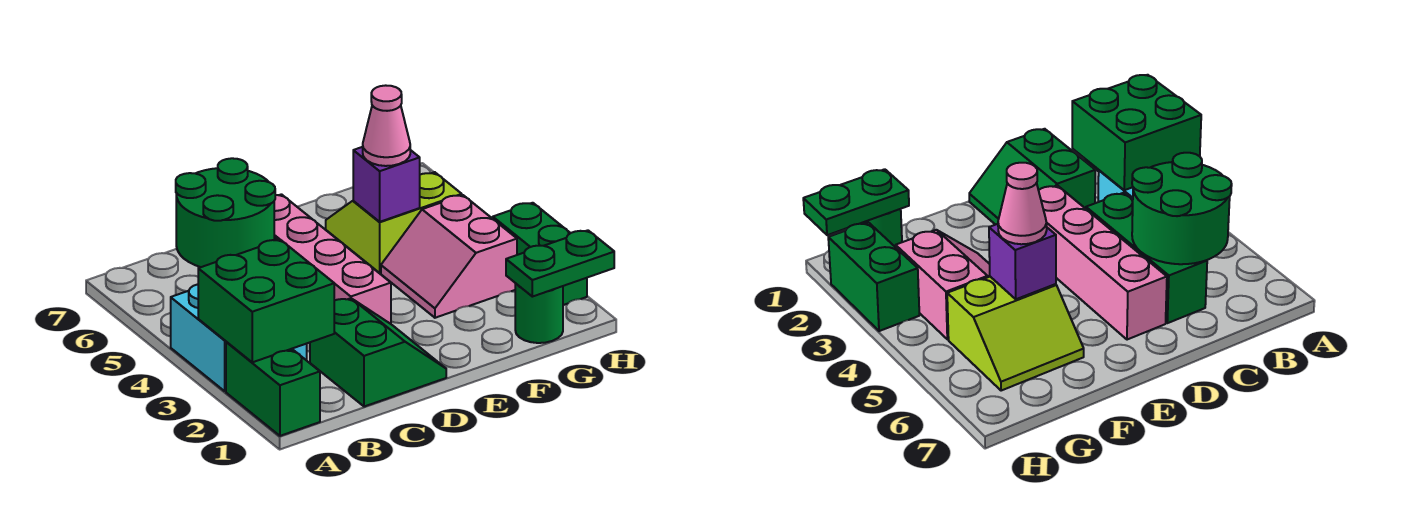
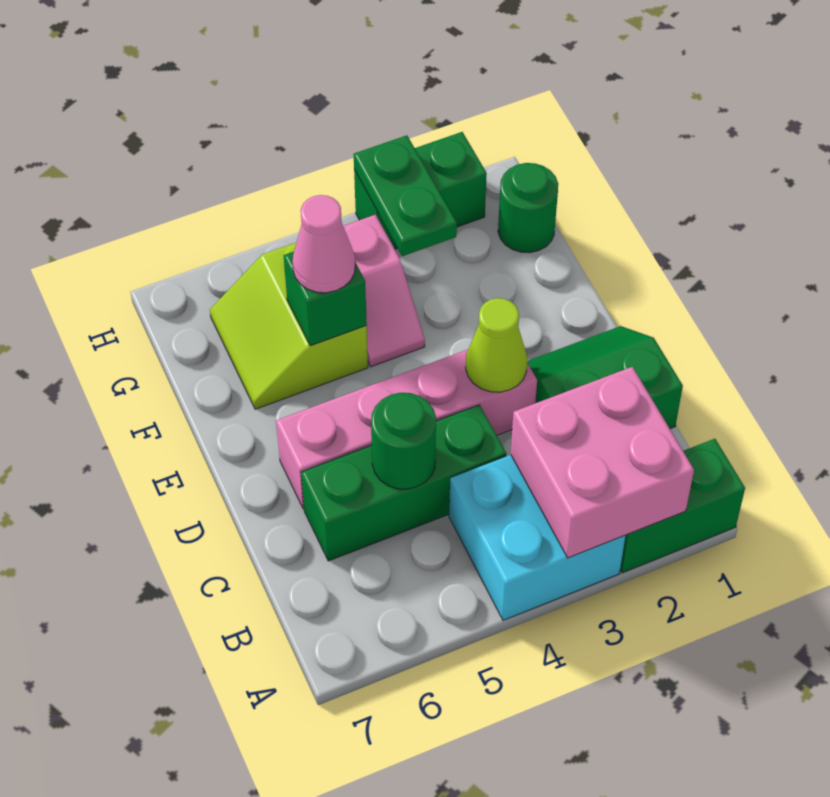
green brick A2:B3 level 2 -> pink brick A2:B3 level 2
green round brick B5:C6 level 2 -> green round brick C5 level 2
none -> lime cone D3 level 2
pink slope F3:G4 level 1 top G -> pink slope F4:G4 level 1 top G
purple brick F5 level 2 -> green brick F5 level 2
green plate G1:H1 level 2 -> green plate G3:H3 level 2

